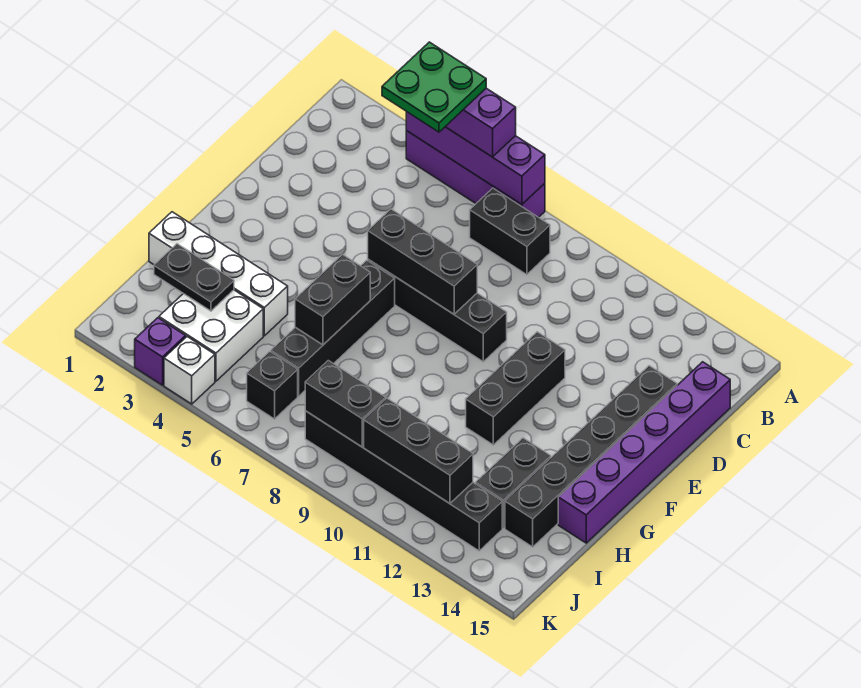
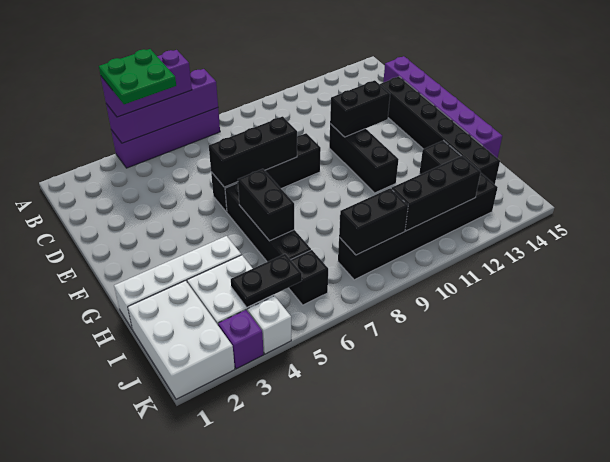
black brick B7:B8 level 1 -> black brick E11:E12 level 2
none -> white brick I1:K2 level 1
black plate I2:I3 level 2 -> black plate J4:J5 level 2

